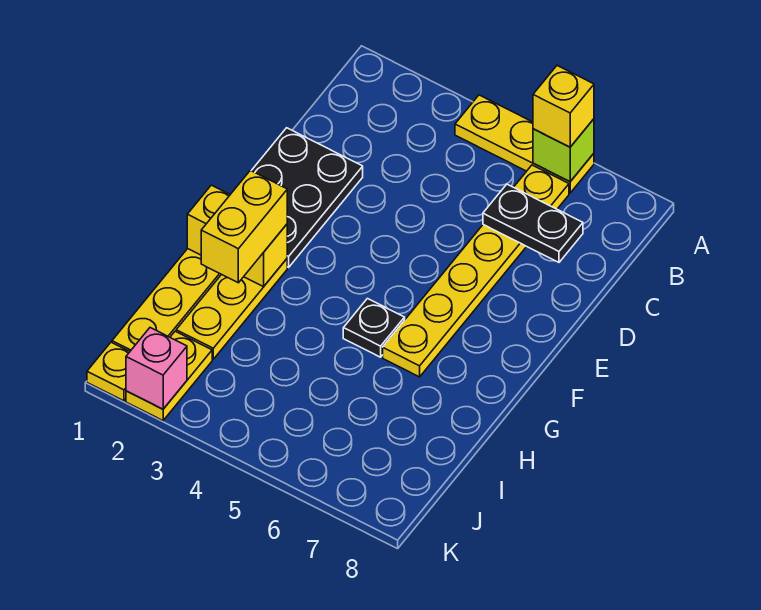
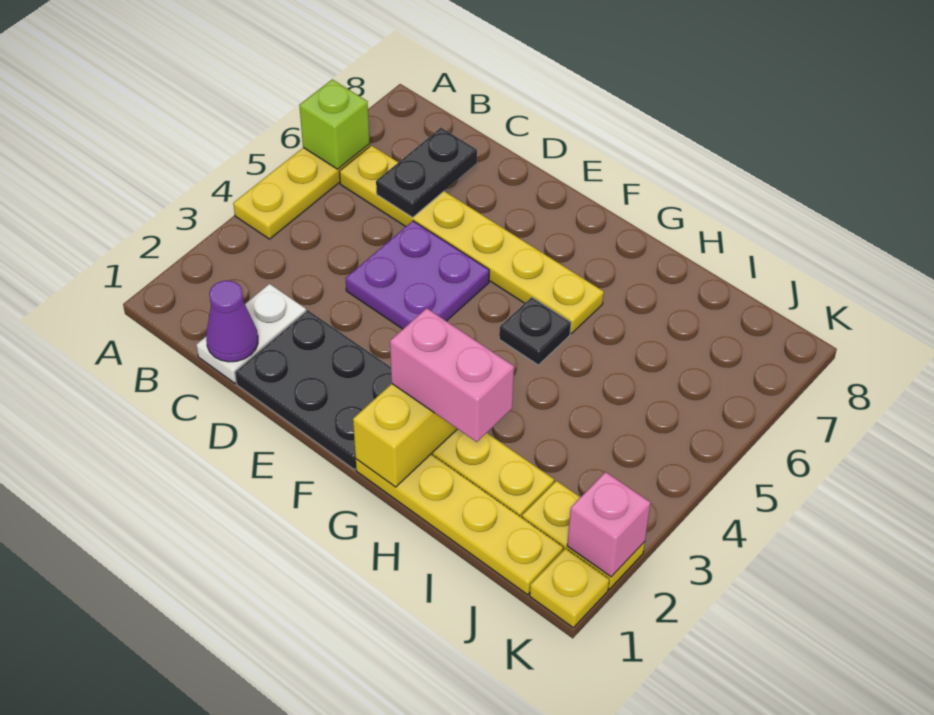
yellow brick A6 level 3 -> none
none -> white plate C1:C2 level 1
none -> purple cone C1 level 2
none -> purple plate D4:E5 level 1
yellow brick G2:H2 level 3 -> pink brick G2:H2 level 3

